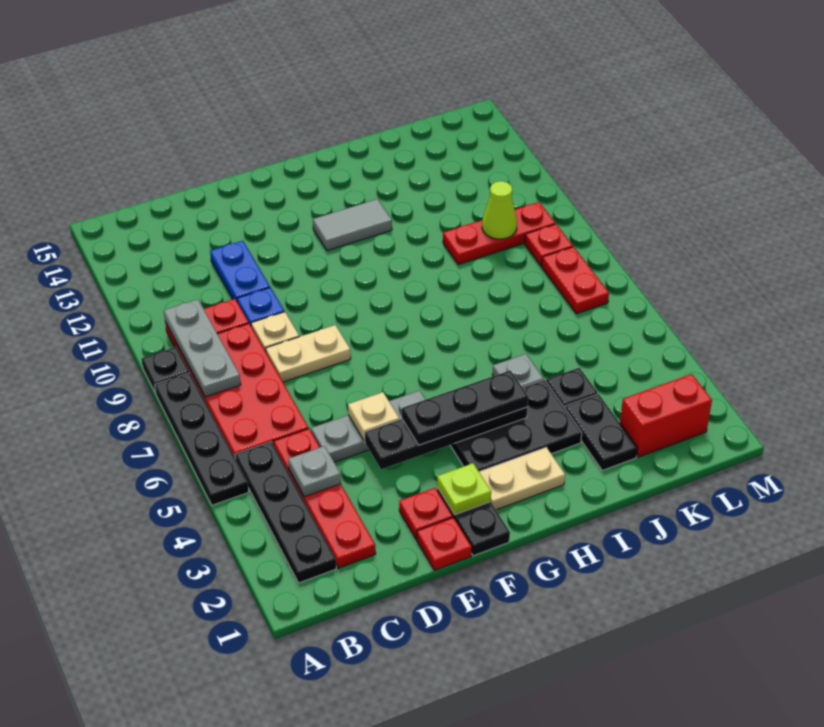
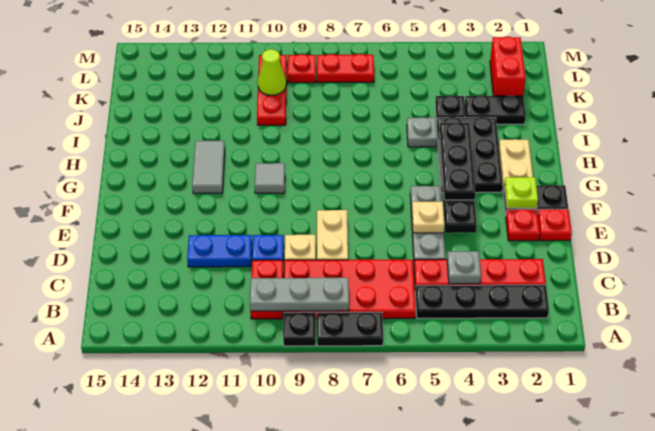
black plate A5:A8 level 1 -> black plate A7:A8 level 1
none -> grey tile G10 level 1

